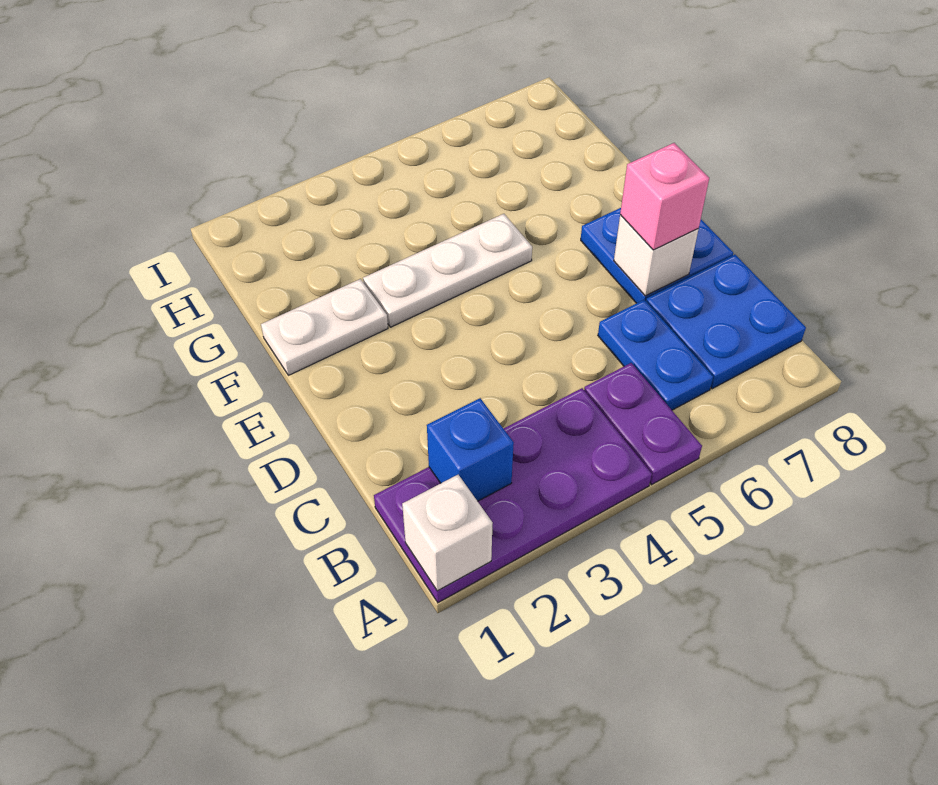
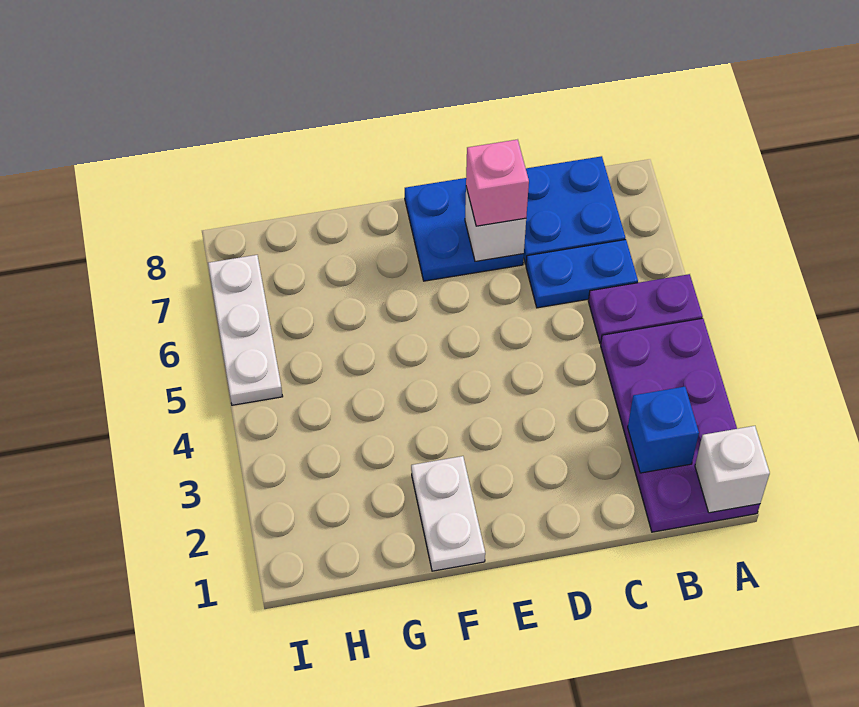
white plate F3:F5 level 1 -> white plate I5:I7 level 1

